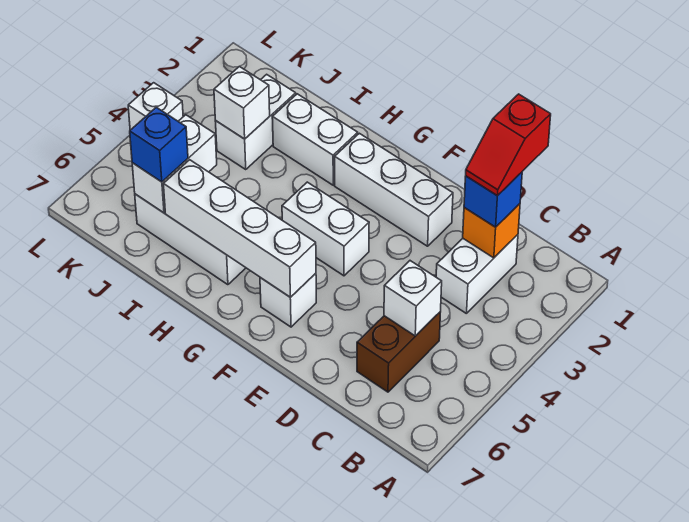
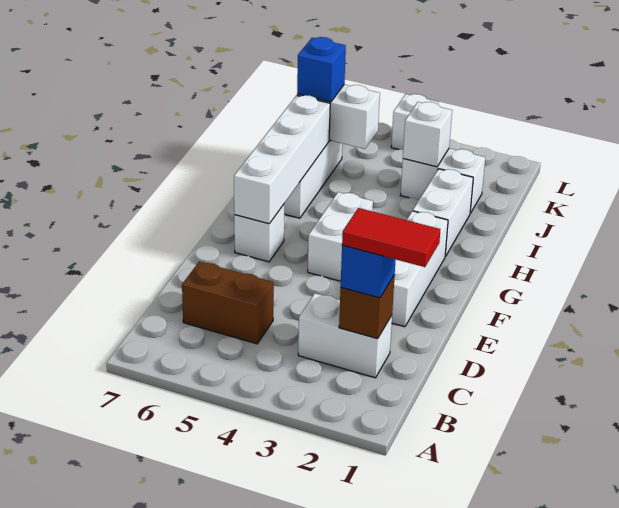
red slope C1:C2 level 4 top 1 -> red tile C1:C2 level 4
orange brick C2 level 2 -> brown brick C2 level 2
white brick C5 level 2 -> none

